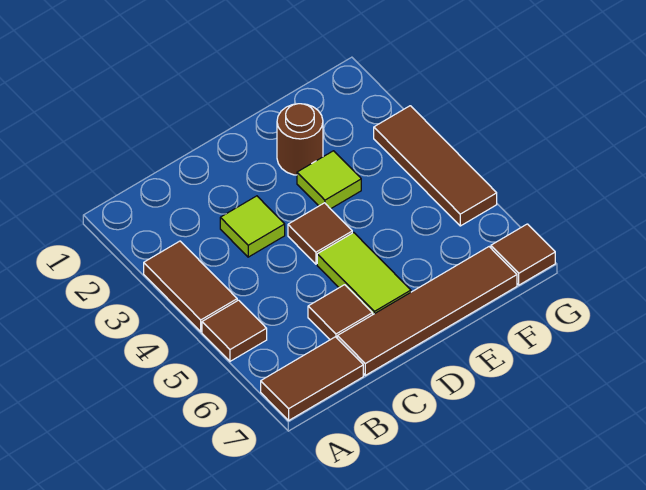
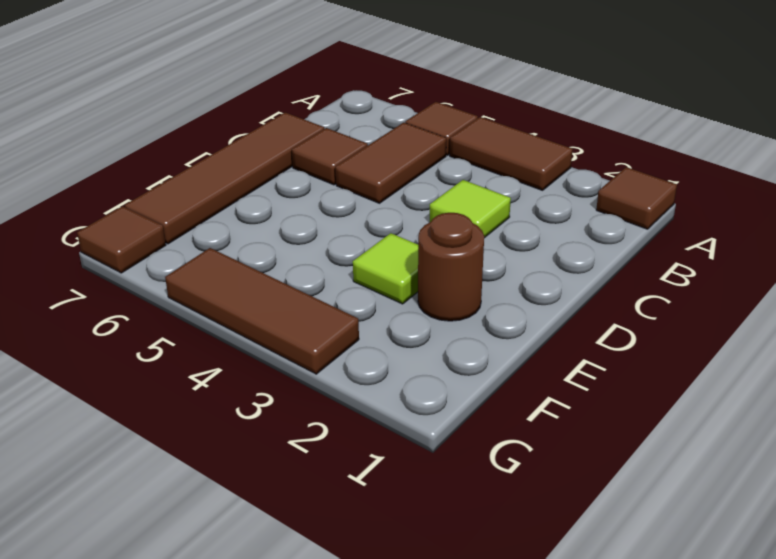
brown tile A7:B7 level 1 -> brown tile B5:C5 level 1
brown tile D4 level 1 -> brown tile A1 level 1
lime tile D5:D6 level 1 -> none

